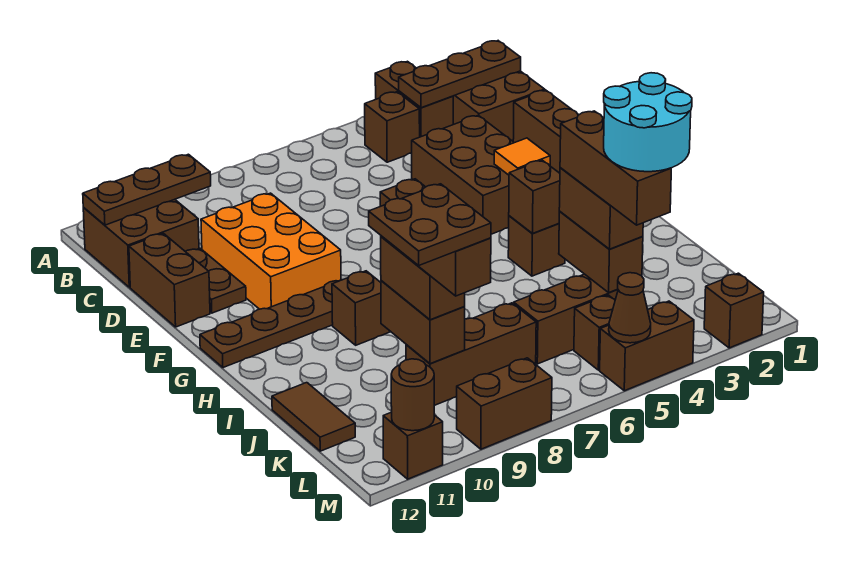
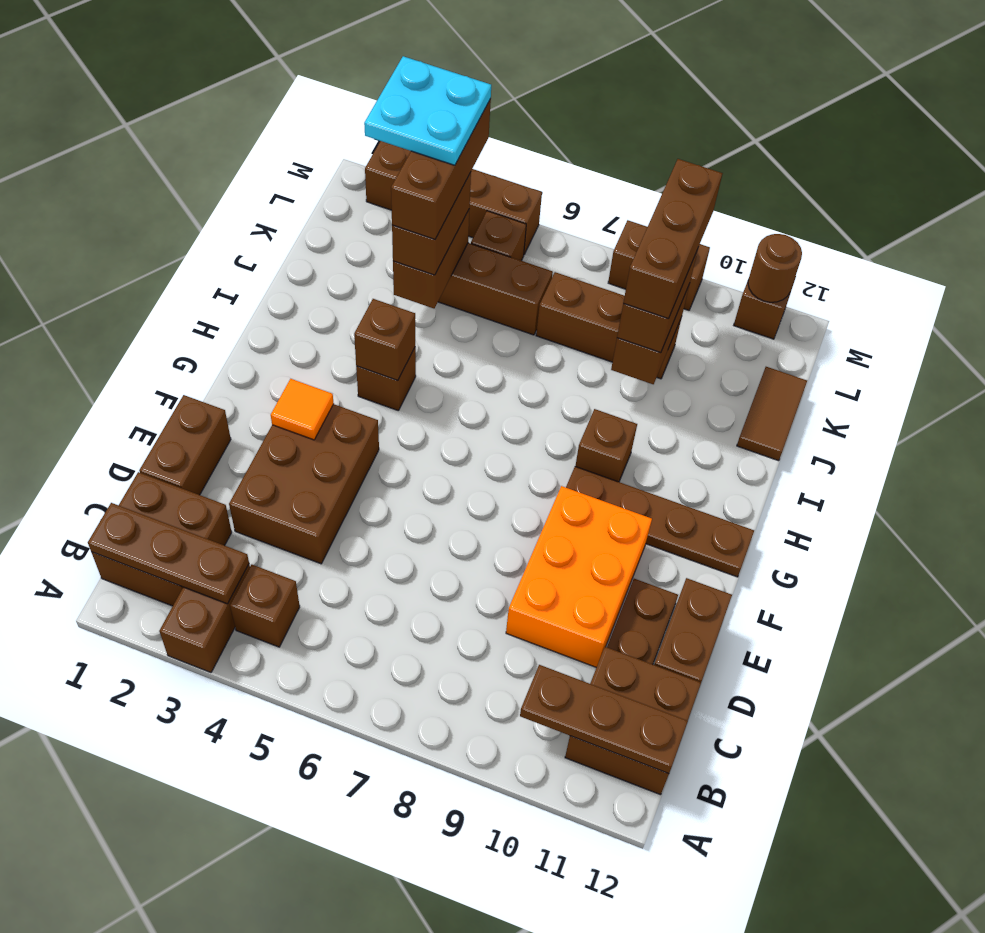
cyan round brick K3:L4 level 5 -> cyan plate K3:L4 level 5
brown plate K9:L10 level 5 -> none
brown cone M5 level 2 -> none

